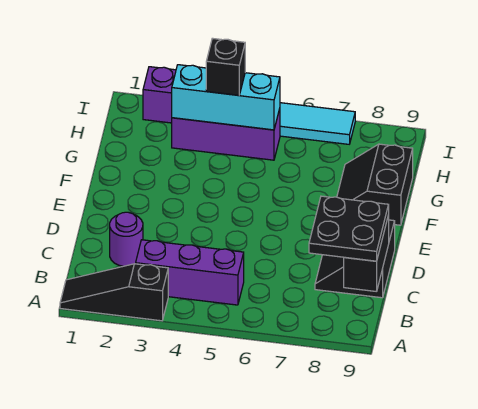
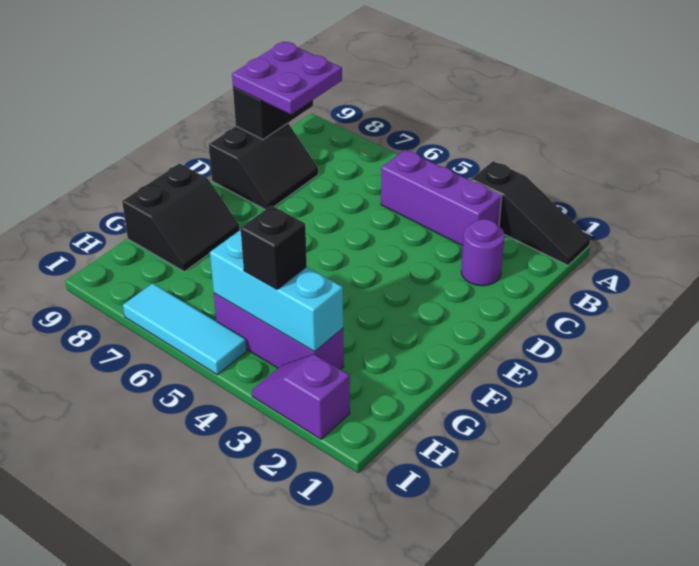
black plate B8:C9 level 3 -> purple plate B8:C9 level 3

